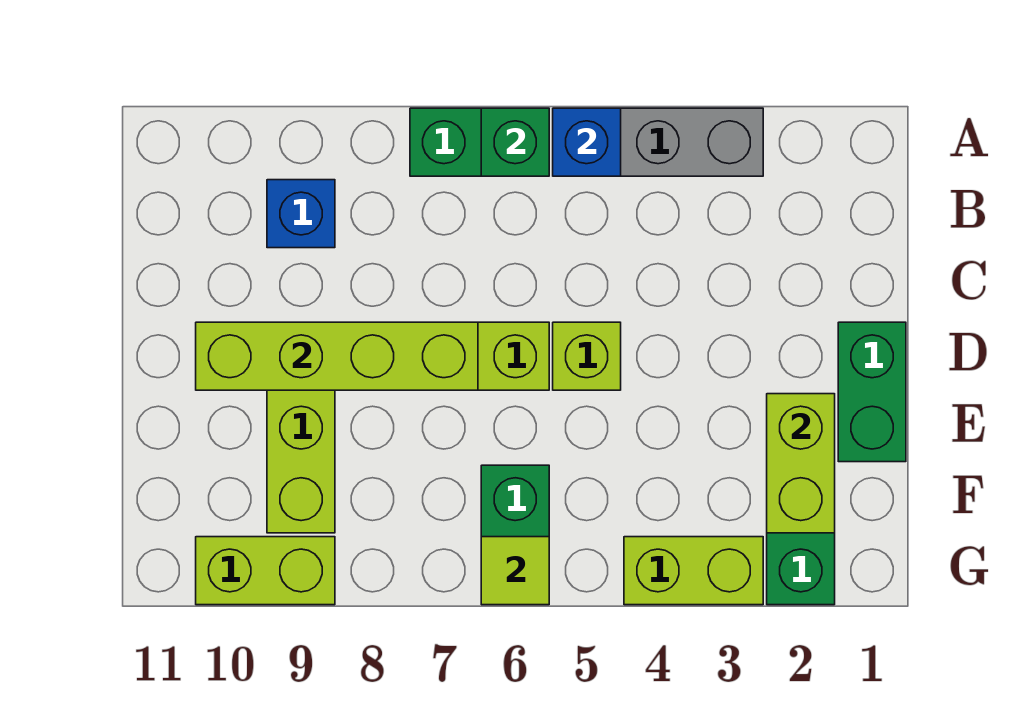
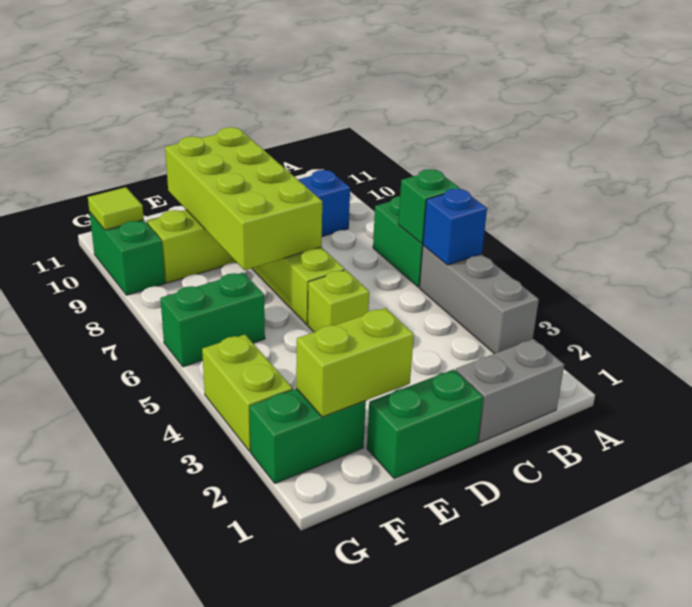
none -> grey brick B1:C1 level 1
lime brick D7:D10 level 2 -> lime brick D7:E10 level 2
lime tile G6 level 2 -> lime tile G10 level 2
lime brick G9:G10 level 1 -> green brick G9:G10 level 1

